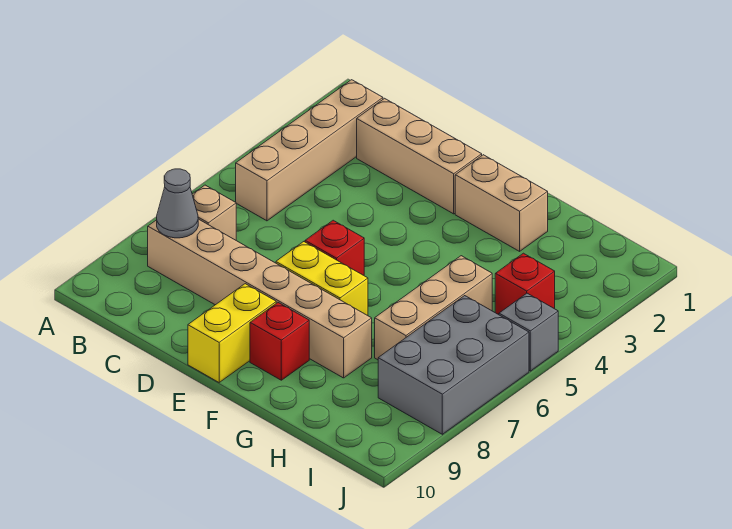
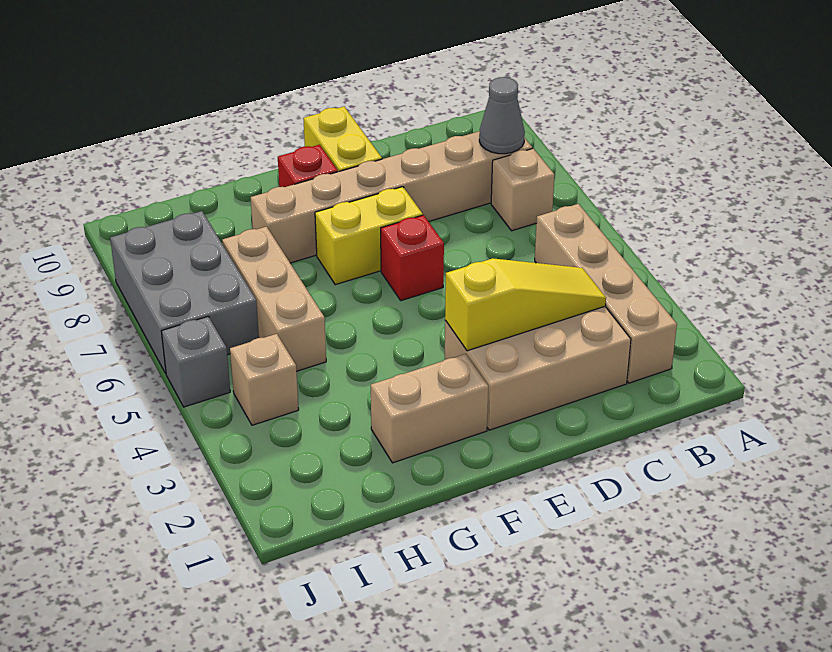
tan brick C2:E2 level 1 -> tan brick C2:E3 level 1
none -> yellow slope C3:E3 level 2 top E
red brick I4 level 1 -> tan brick I4 level 1

